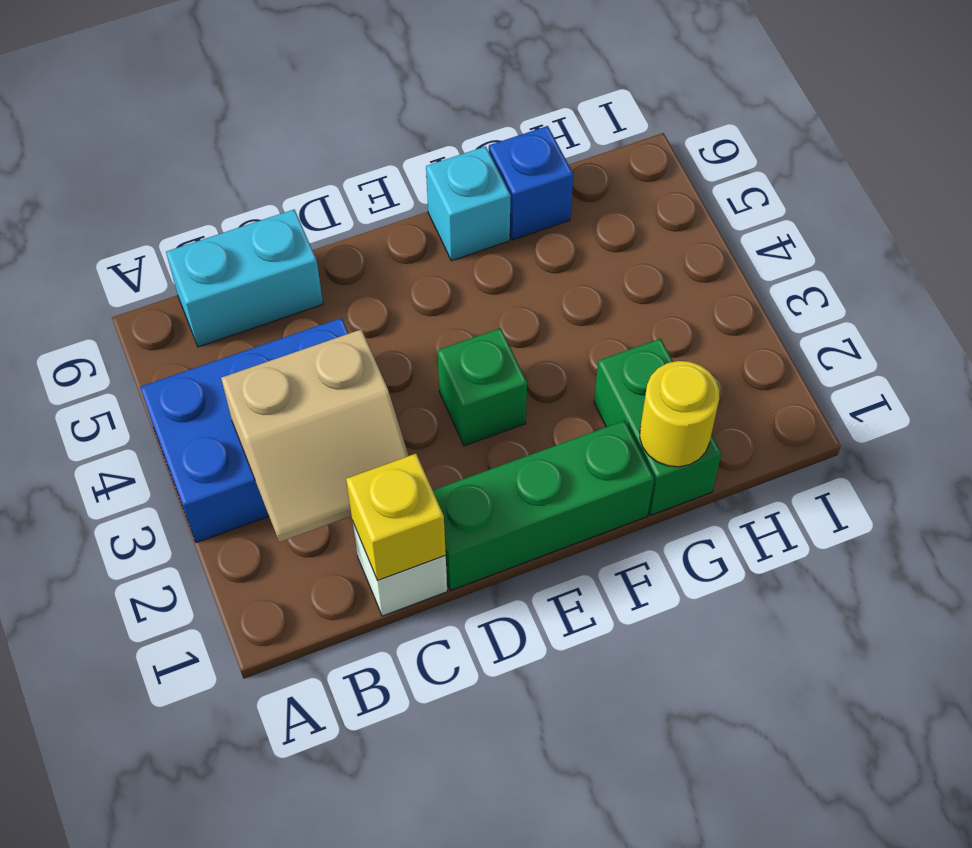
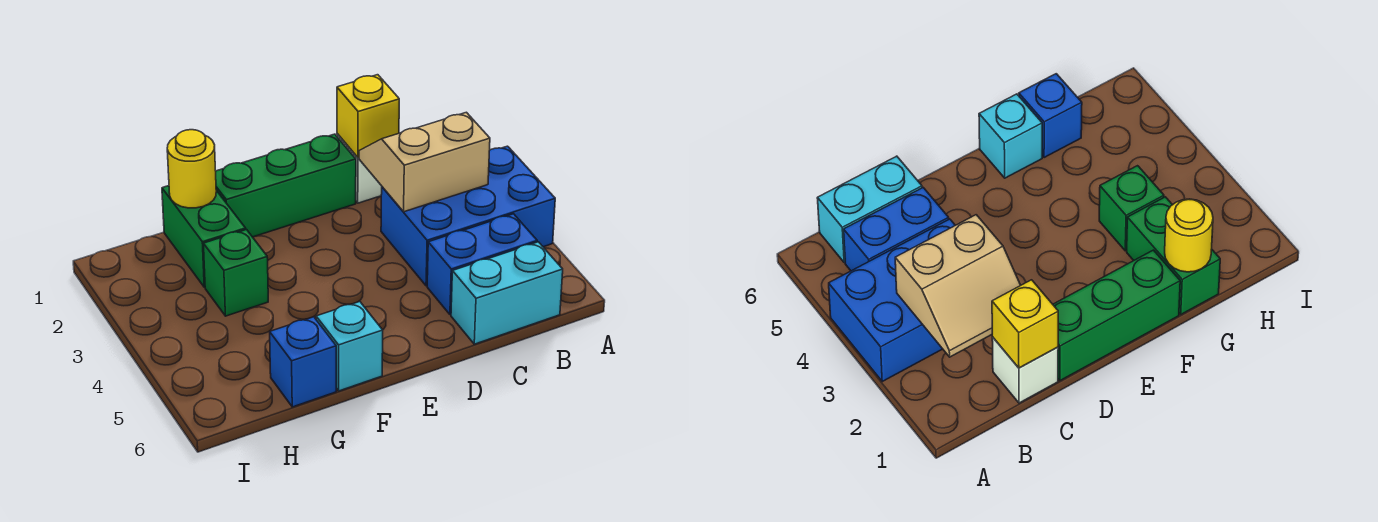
none -> blue brick B5:C5 level 1
green brick E3 level 1 -> green brick G3 level 1

